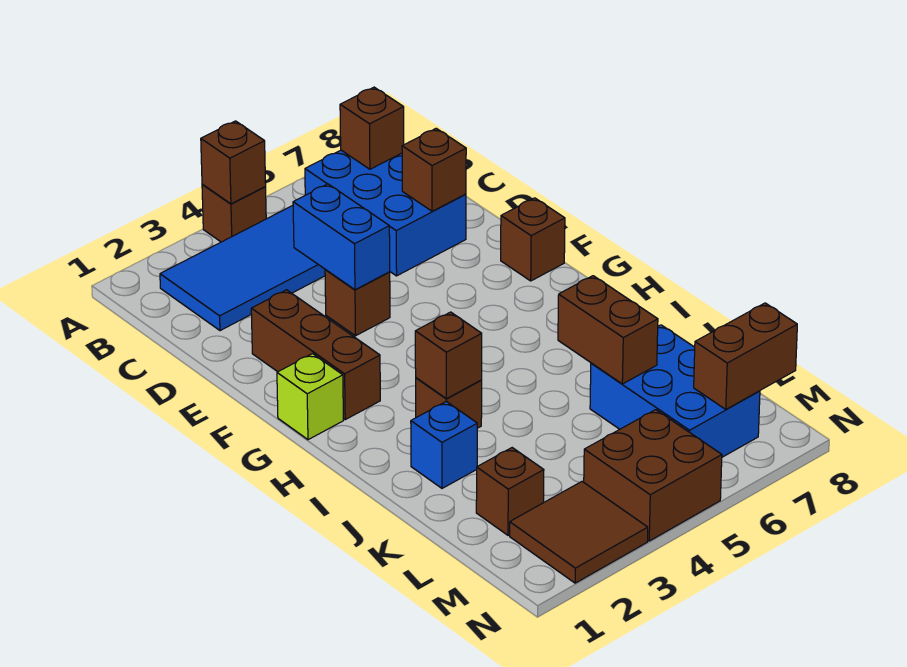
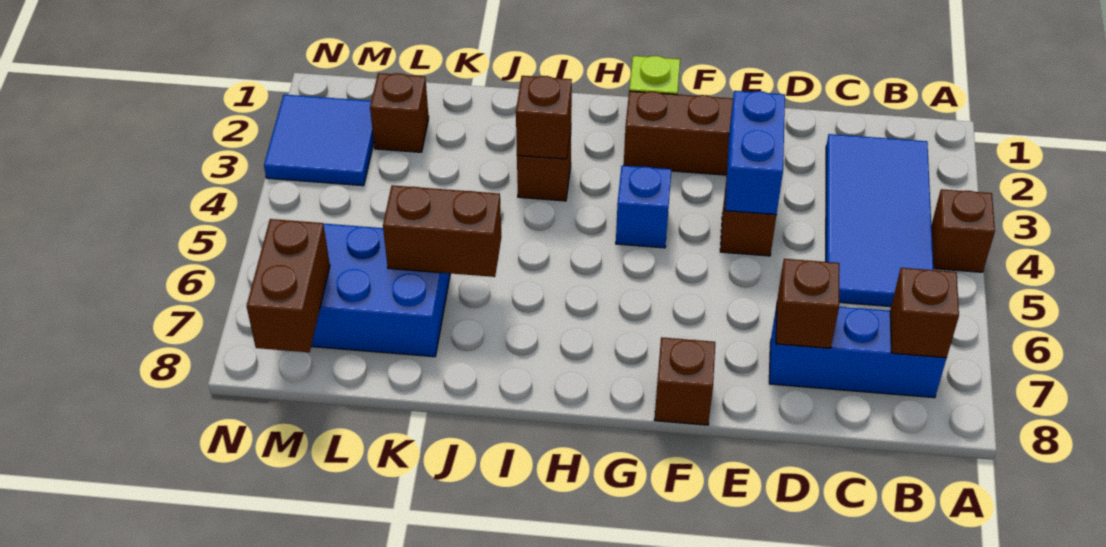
brown brick A4 level 2 -> none
blue brick B6:D7 level 1 -> blue brick B7:D7 level 1
blue brick D4:E4 level 2 -> blue brick E3:E4 level 2
blue brick J2 level 1 -> blue brick G4 level 1
brown tile M2:N3 level 1 -> blue tile M2:N3 level 1
brown brick M4:N5 level 1 -> none

